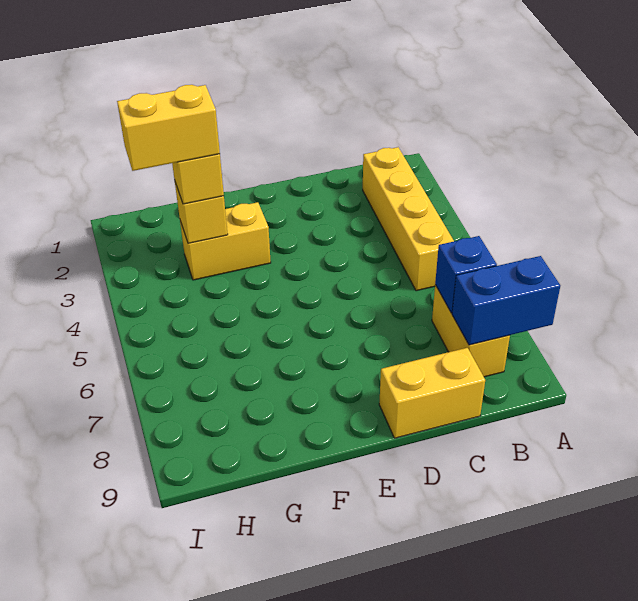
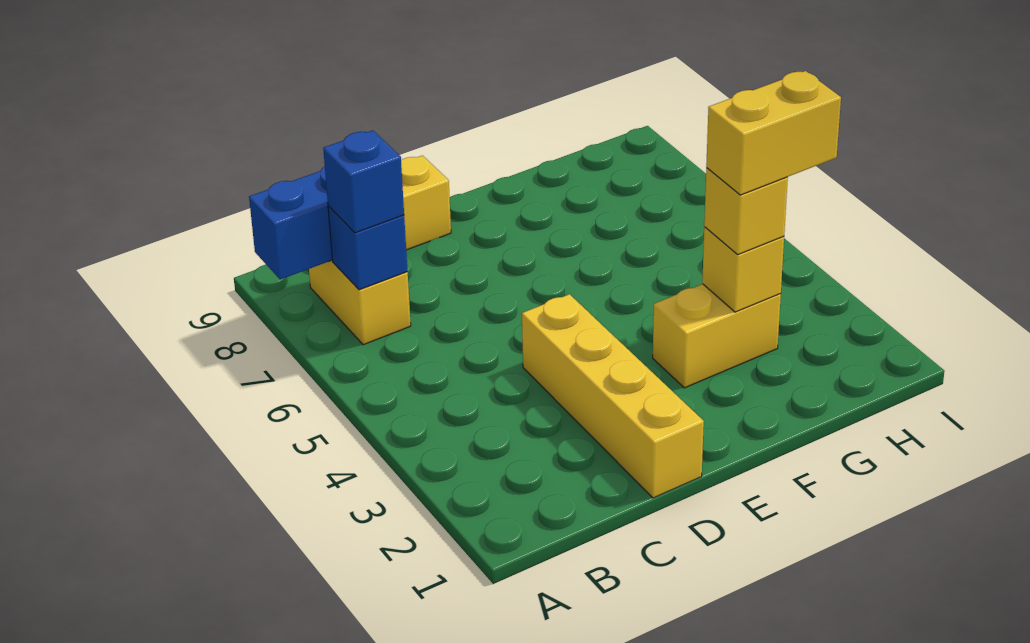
yellow brick B2:B5 level 1 -> yellow brick D1:D4 level 1
none -> blue brick B7 level 3

